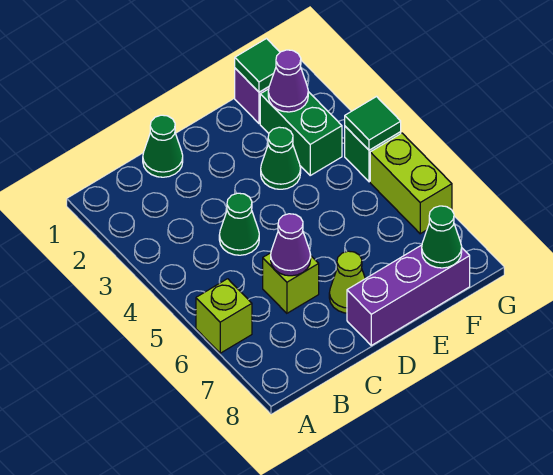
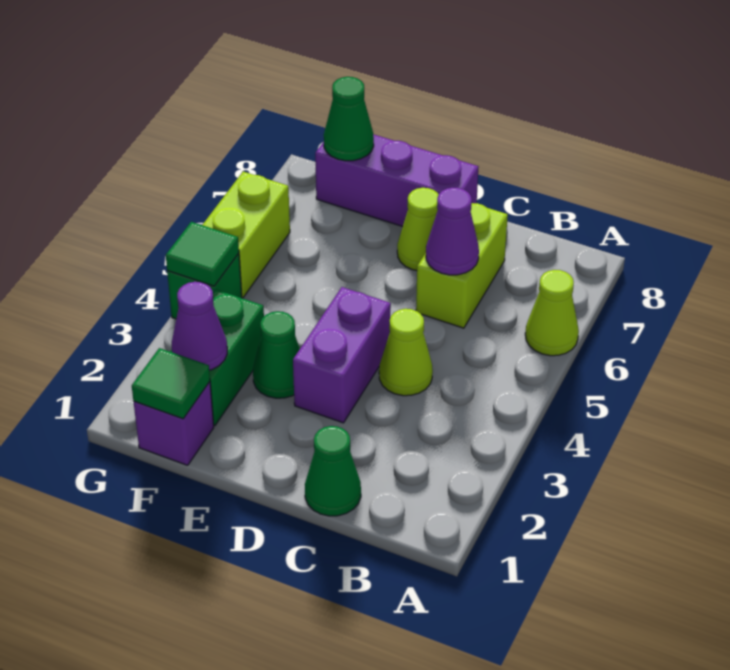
lime brick A6 level 1 -> lime cone A6 level 1
green cone C4 level 1 -> lime cone C4 level 1
lime brick C6 level 1 -> lime brick C6:C7 level 1
none -> purple brick D3:D4 level 1

